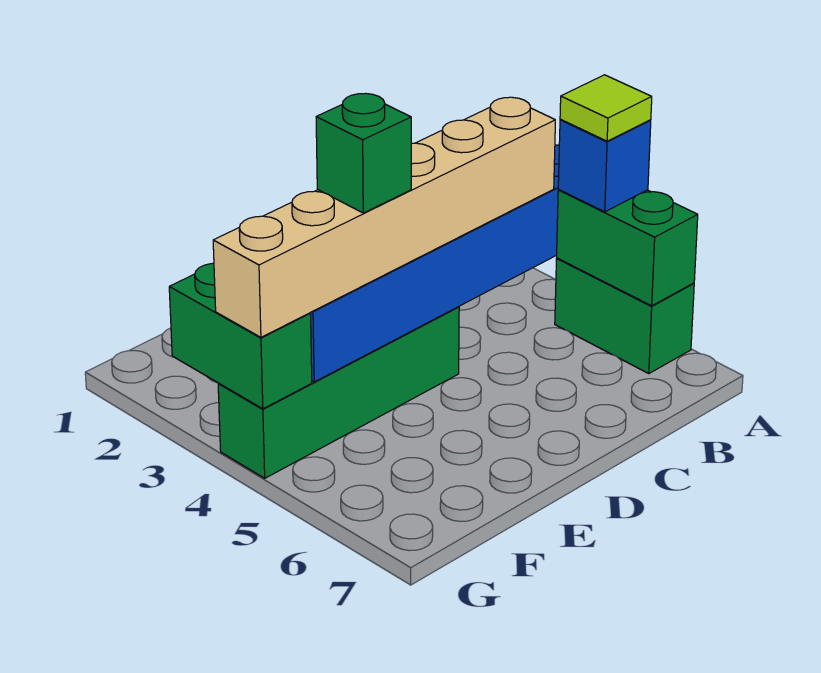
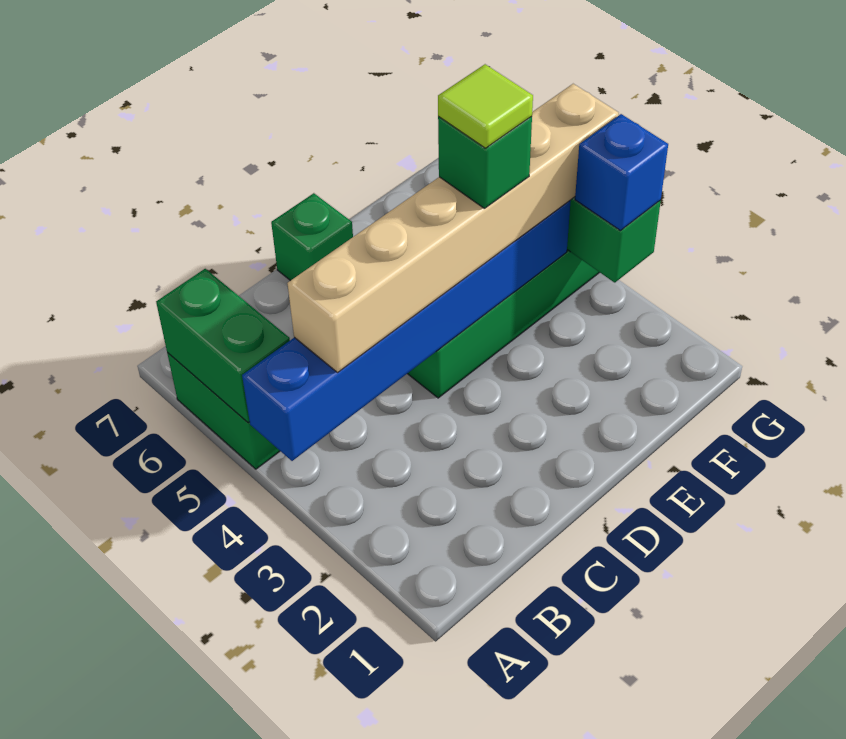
blue brick A5 level 3 -> blue brick G3 level 3
lime tile A5 level 4 -> lime tile E4 level 5
none -> green brick D7 level 1

